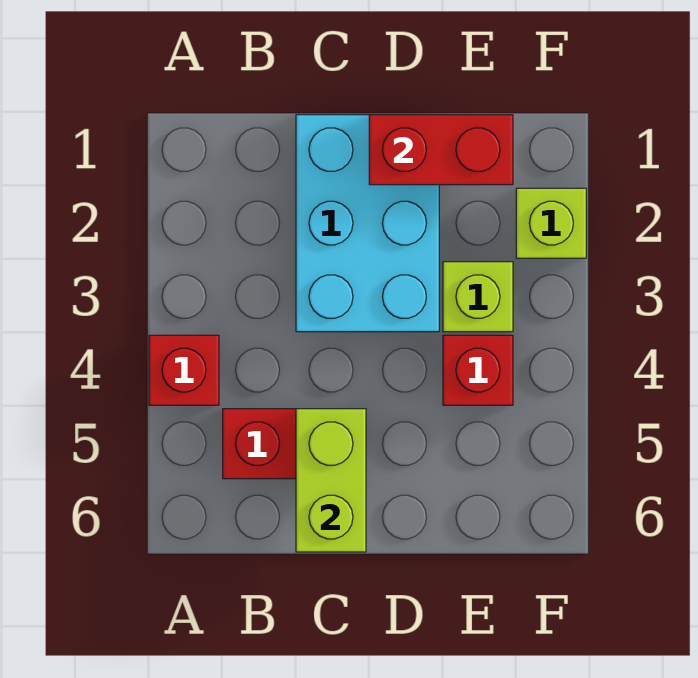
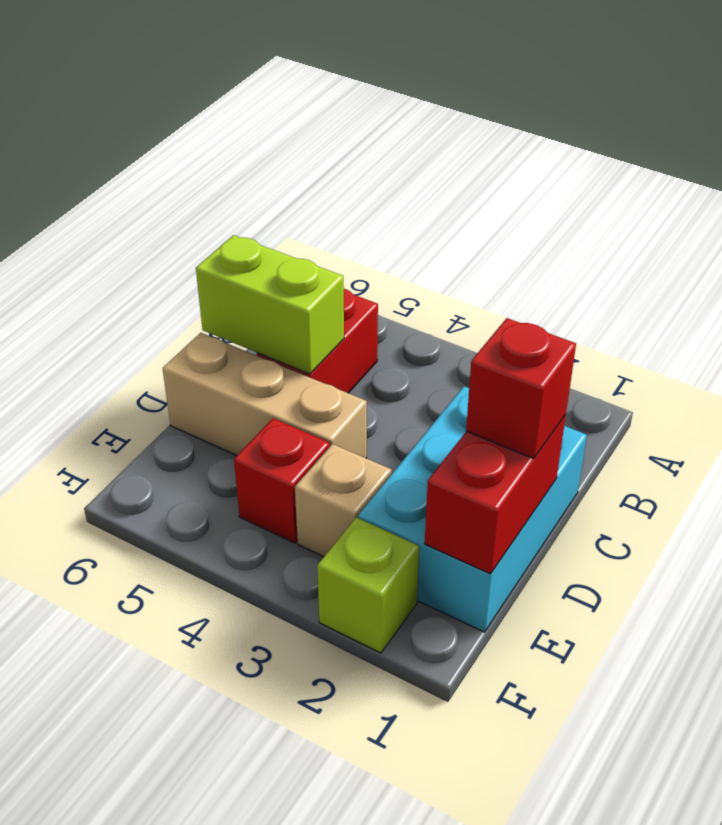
red brick A4 level 1 -> red brick D1 level 3
cyan brick C1:D3 level 1 -> cyan brick C1:E2 level 1
none -> tan brick D4:D6 level 1
lime brick E3 level 1 -> tan brick E3 level 1

